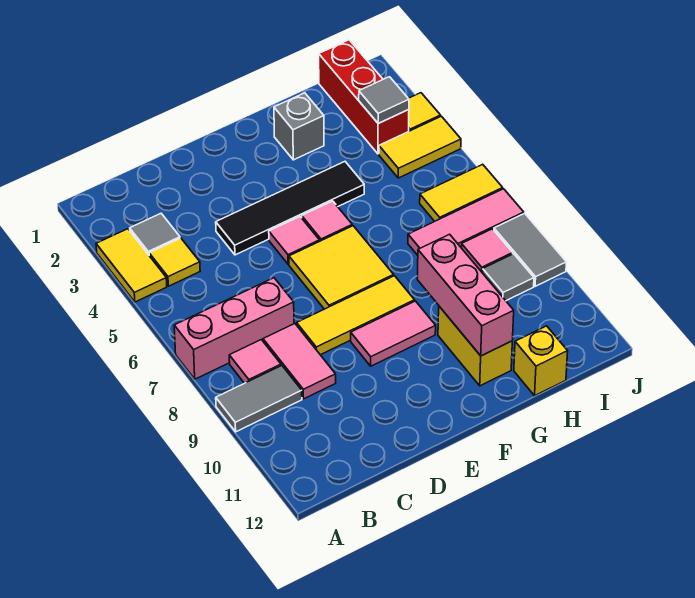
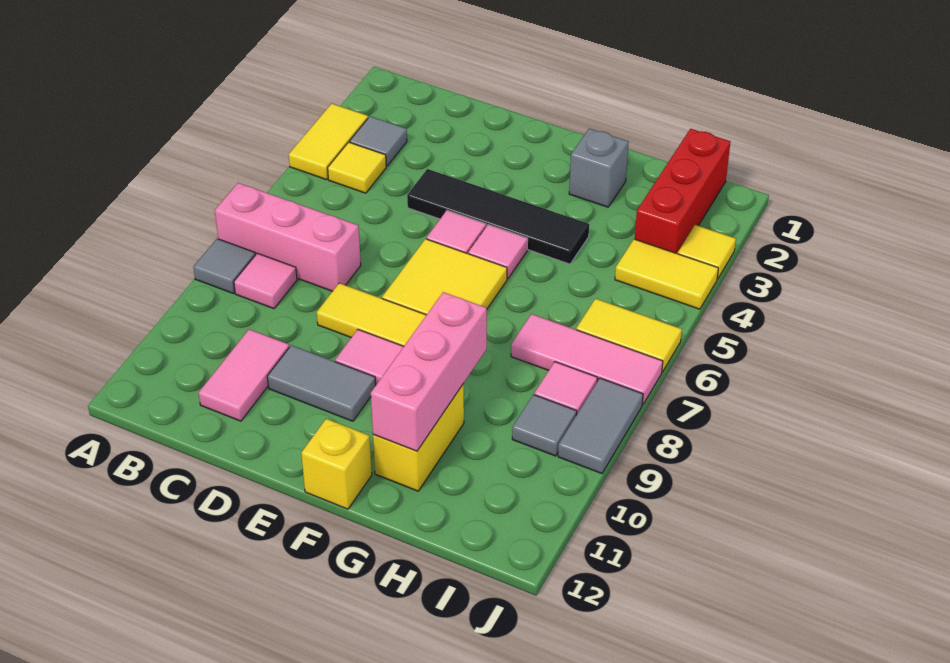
grey tile A9:B9 level 1 -> grey tile D10:E10 level 1
pink tile C8:C9 level 1 -> pink tile C10:C11 level 1
yellow brick H12 level 1 -> yellow brick F12 level 1
grey tile I3 level 2 -> grey tile A8 level 1

